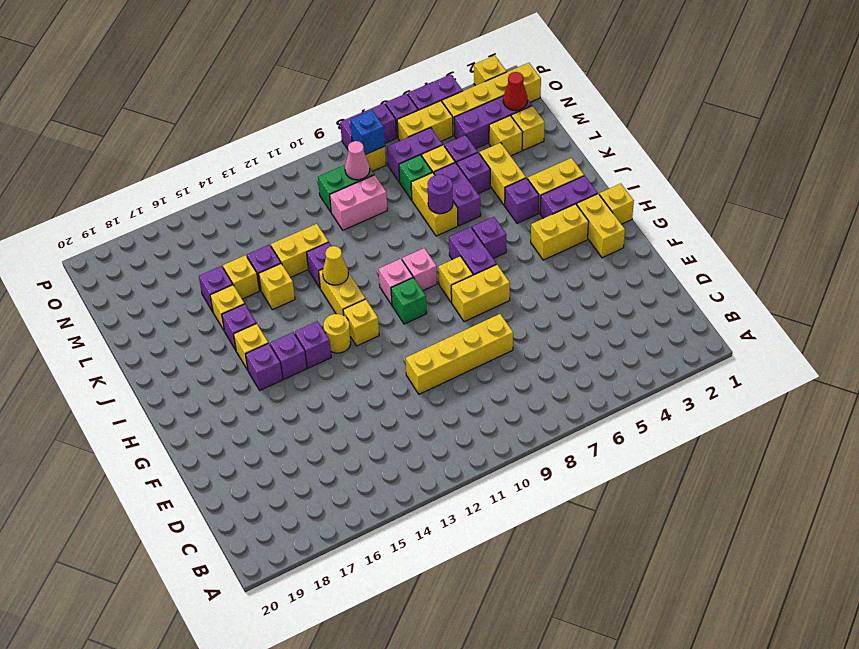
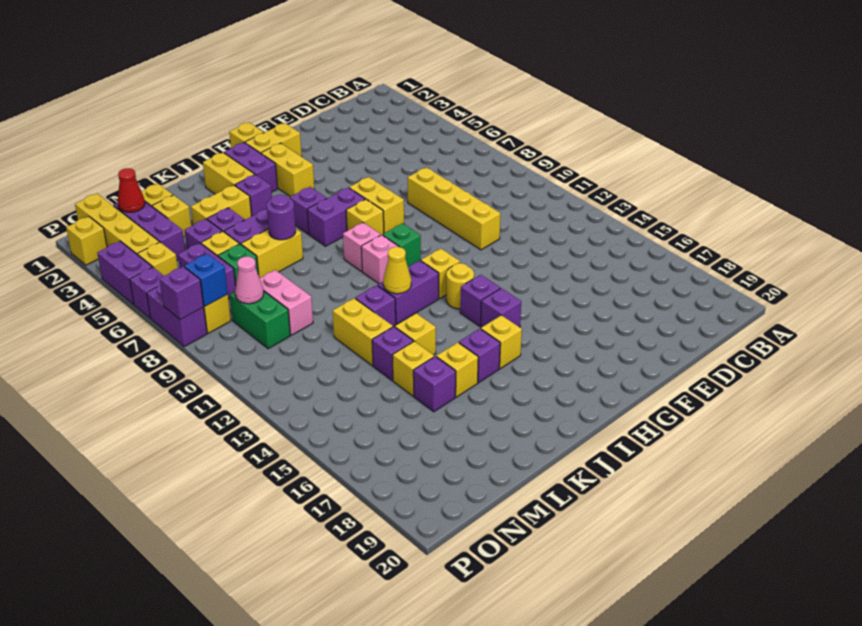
purple brick H16 level 1 -> purple brick P8 level 2
yellow brick I12:J12 level 1 -> purple brick I12:J12 level 1
yellow brick O5:O6 level 1 -> yellow brick O5 level 1

